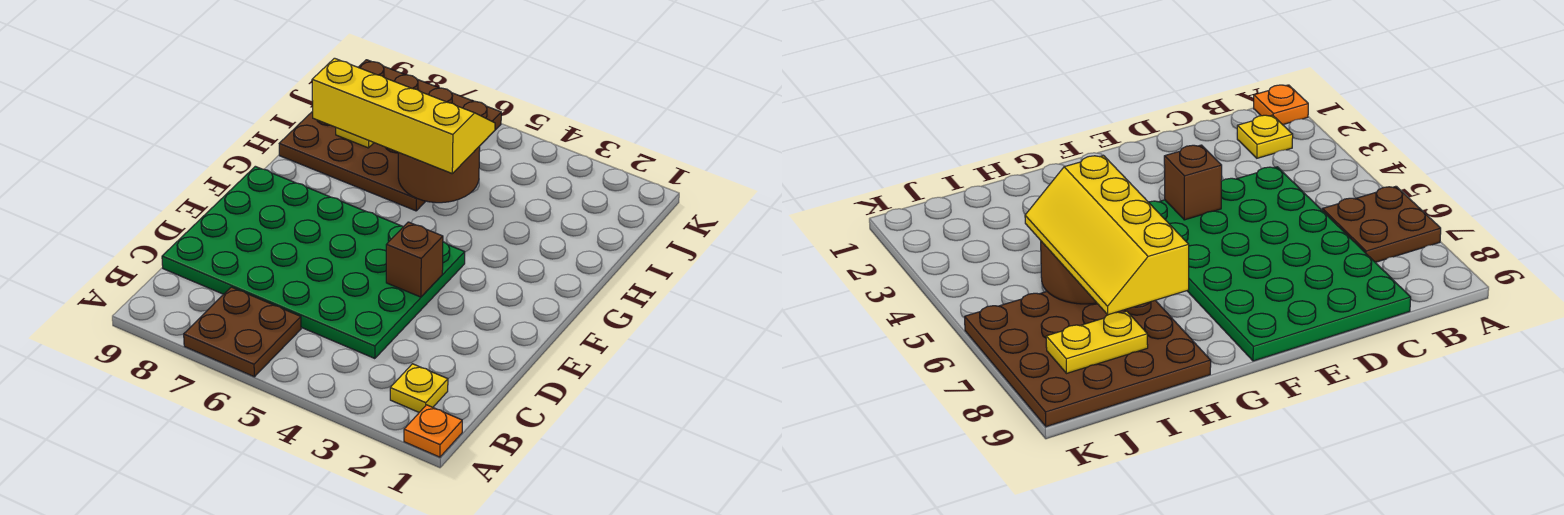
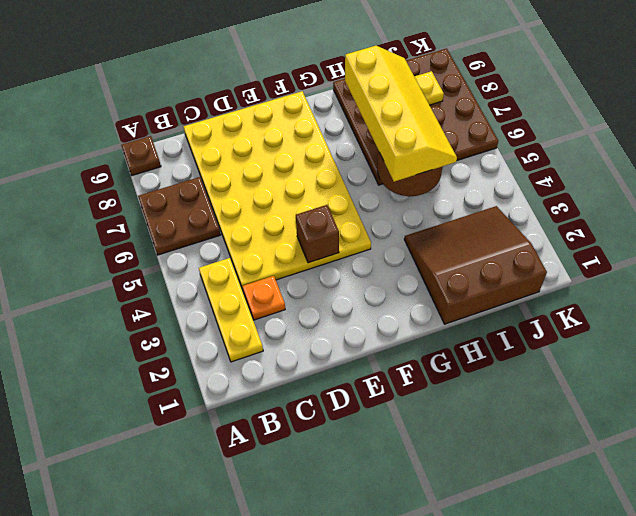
orange plate A1 level 1 -> orange plate C3 level 1
none -> brown plate A9 level 1
yellow plate B2 level 1 -> yellow plate B2:B4 level 1
green plate C4:F9 level 1 -> yellow plate C4:F9 level 1
none -> brown slope H1:J3 level 1 top 1

